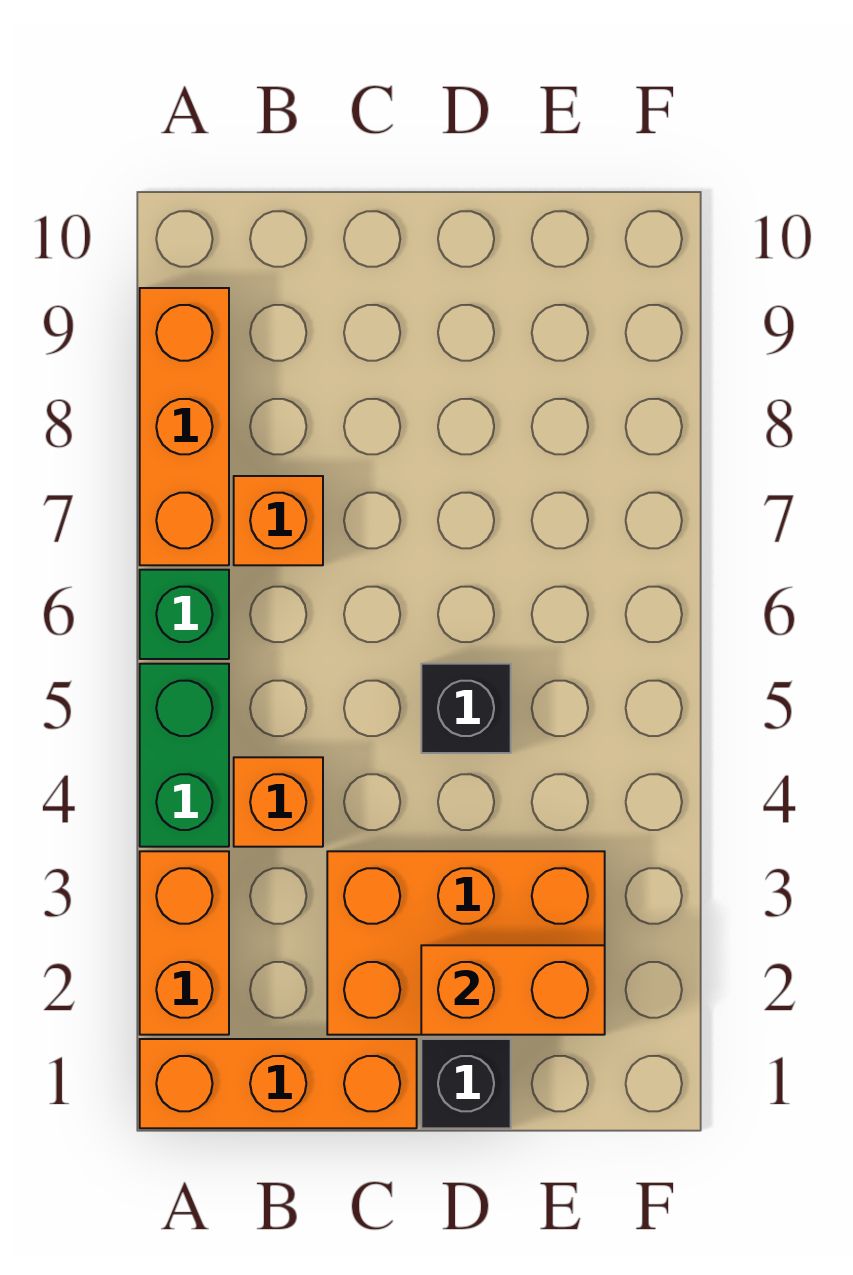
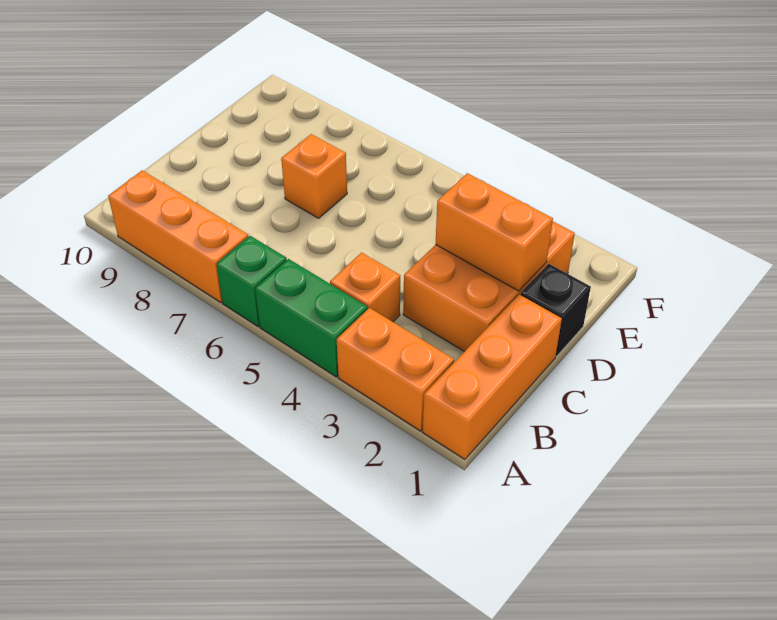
orange brick B7 level 1 -> orange brick D7 level 1
orange brick D2:E2 level 2 -> orange brick D2:D3 level 2
black brick D5 level 1 -> none

